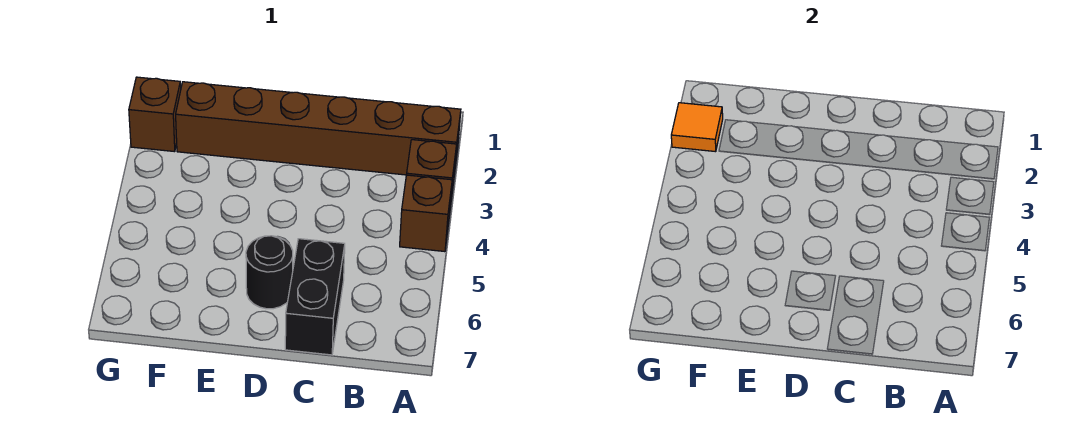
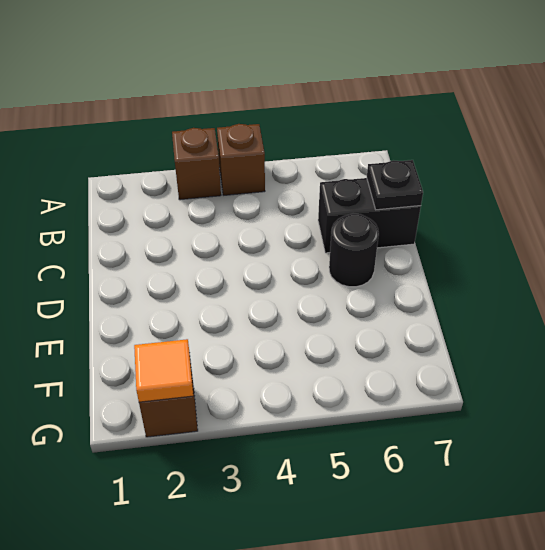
brown brick A2:F2 level 1 -> none
none -> black plate C7 level 2

